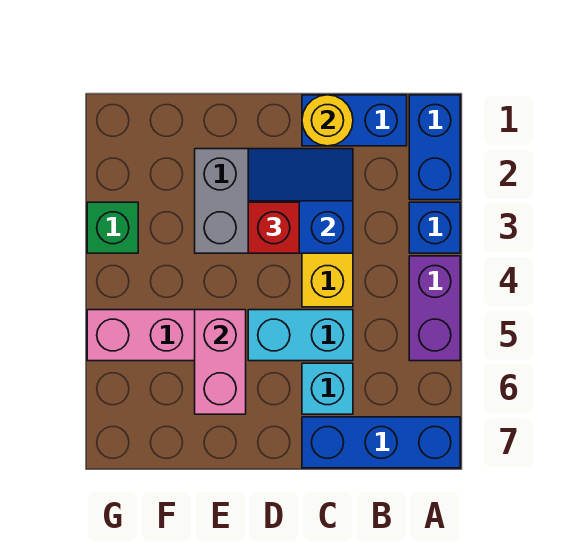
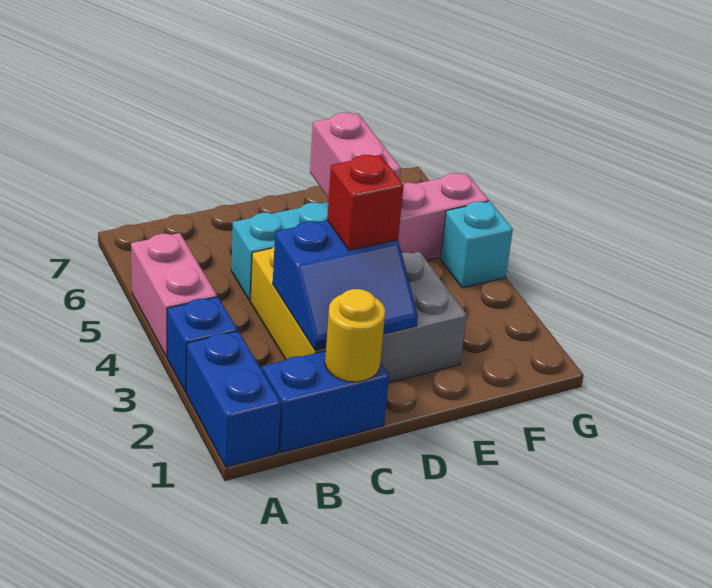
purple brick A4:A5 level 1 -> pink brick A4:A5 level 1
blue brick A7:C7 level 1 -> none
cyan brick C6 level 1 -> cyan brick G4 level 1
green brick G3 level 1 -> none

